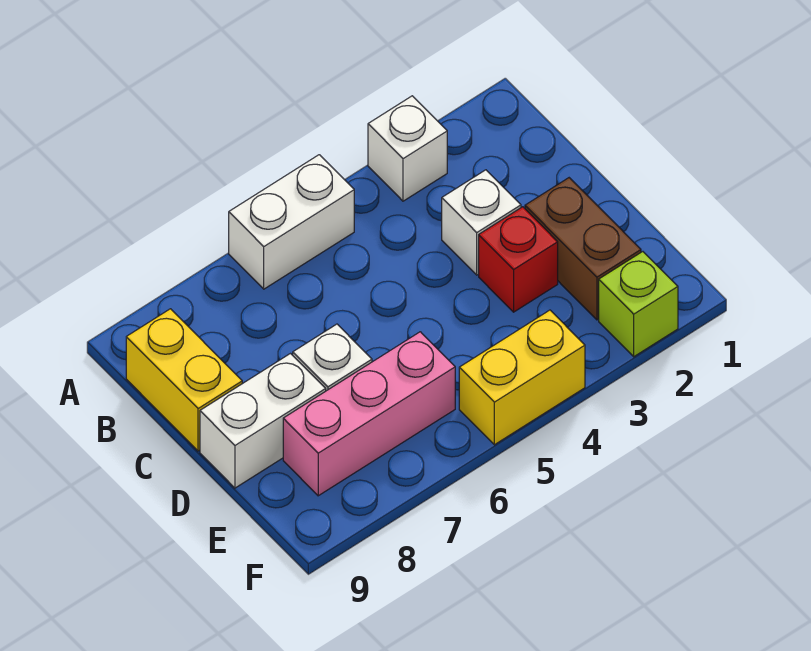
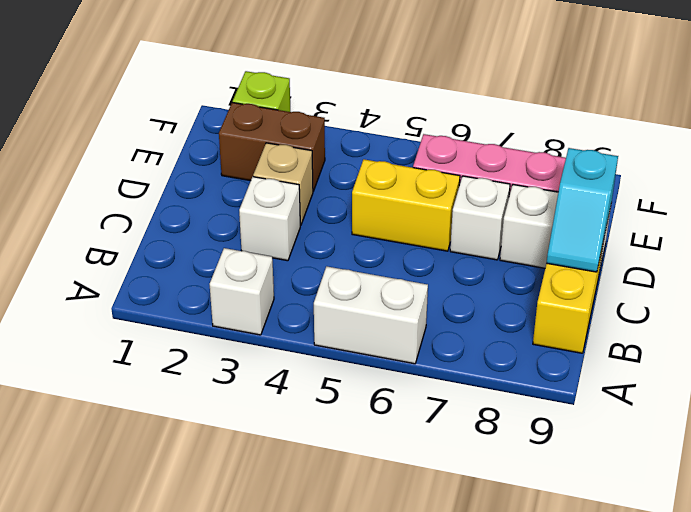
none -> cyan slope C9:D9 level 2 top D
brown brick D2:E2 level 1 -> brown brick E2:E3 level 1
red brick D3 level 1 -> tan brick D3 level 1
yellow brick F4:F5 level 1 -> yellow brick D5:D6 level 1

